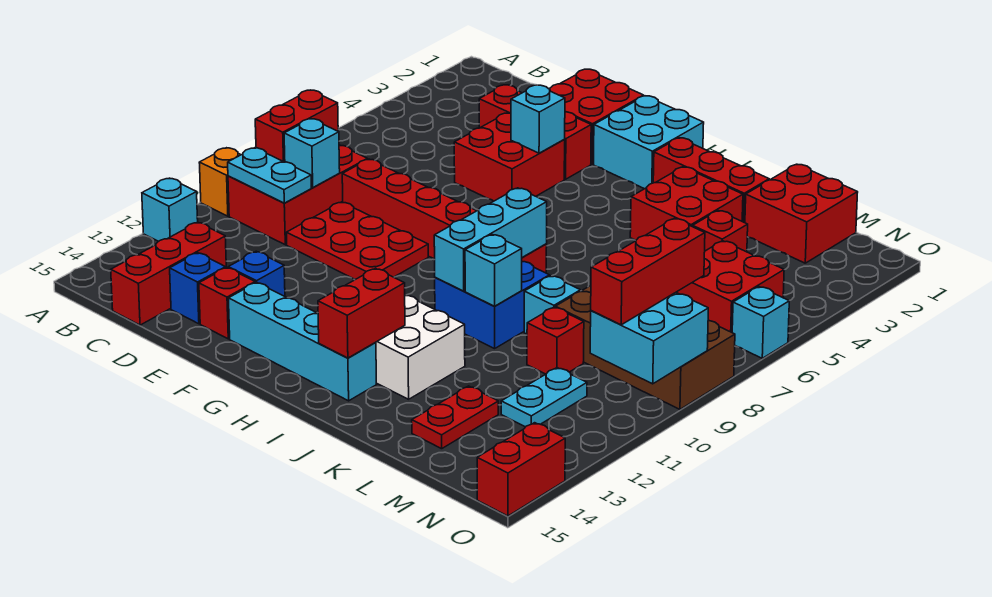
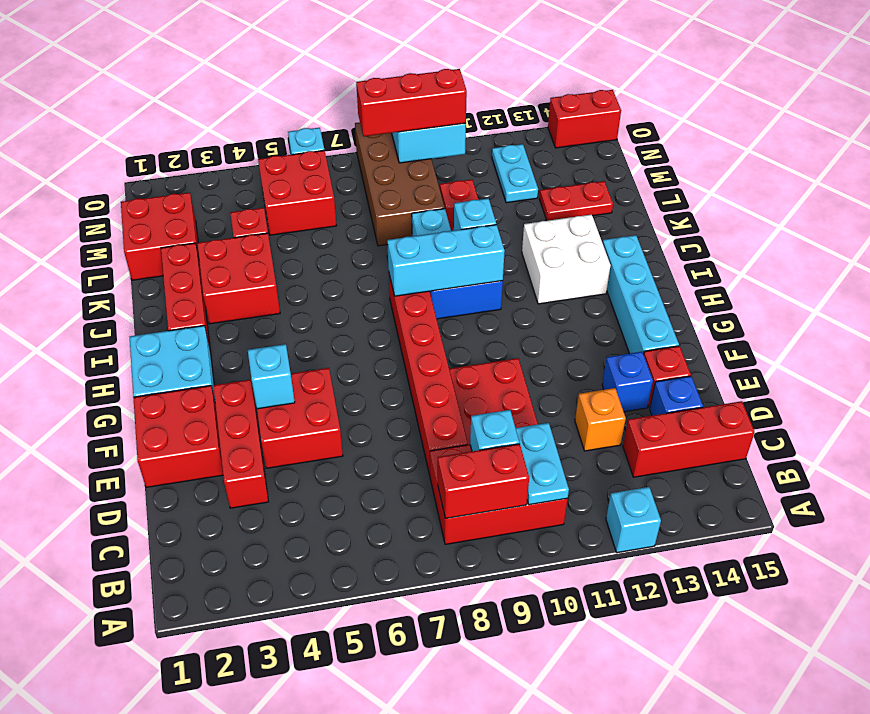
orange brick A10 level 1 -> orange brick D12 level 1
red brick I13:I14 level 2 -> none
cyan plate M11:M12 level 1 -> cyan plate M12:N12 level 1

